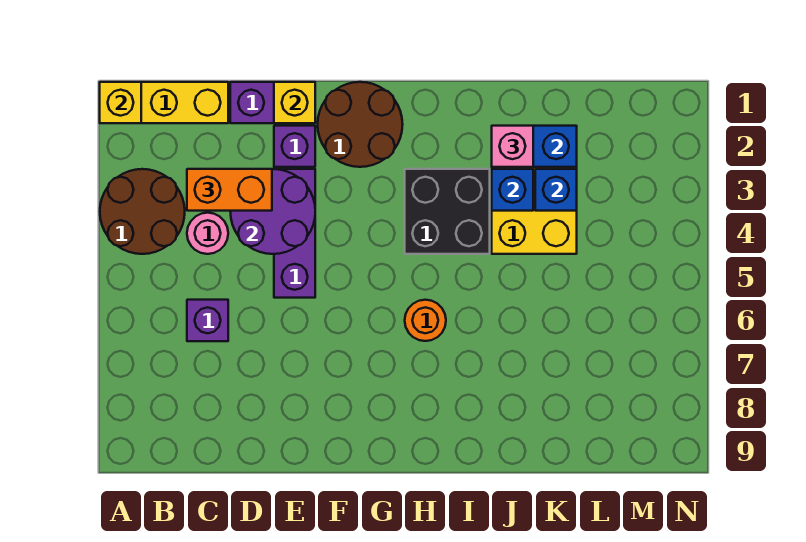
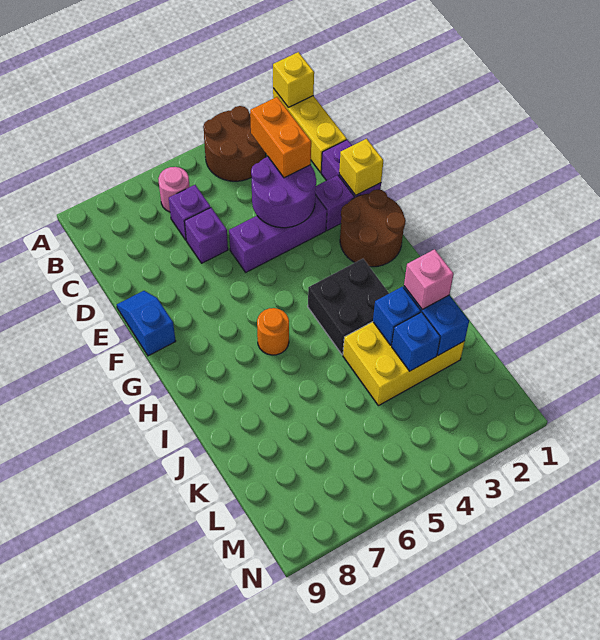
pink round brick C4 level 1 -> pink round brick B6 level 1
none -> purple brick D6 level 1
none -> blue slope E9:F9 level 1 top F

